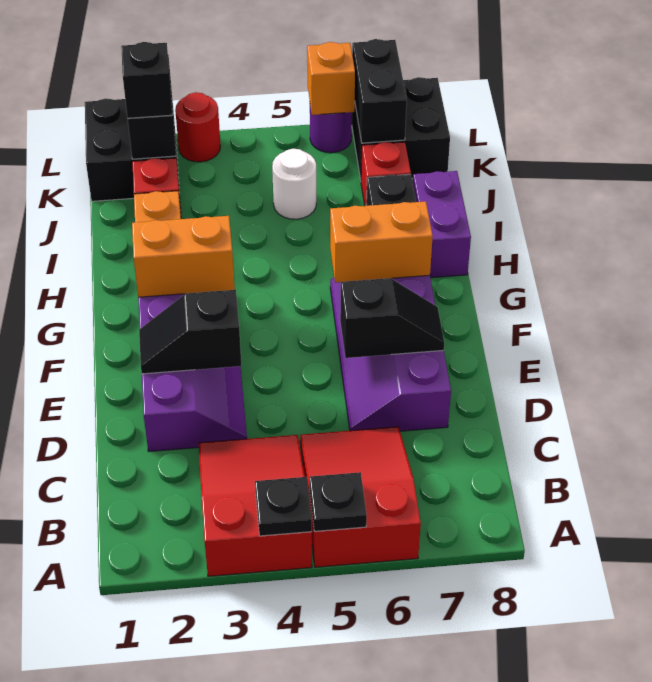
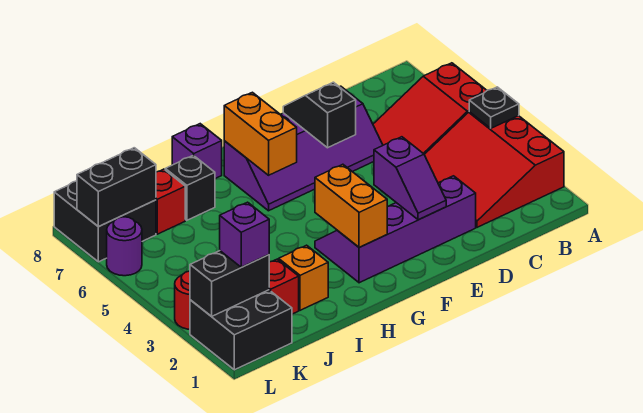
red slope A3:C4 level 1 top A -> red slope A2:C4 level 1 top A
black plate A5 level 2 -> none
black slope E2:E3 level 2 top 3 -> purple slope E2:E3 level 2 top 3
purple brick H8:I8 level 1 -> purple brick H8 level 1
white round brick J5 level 1 -> none
black brick K2 level 3 -> purple brick K2 level 3
orange brick L6 level 2 -> none

